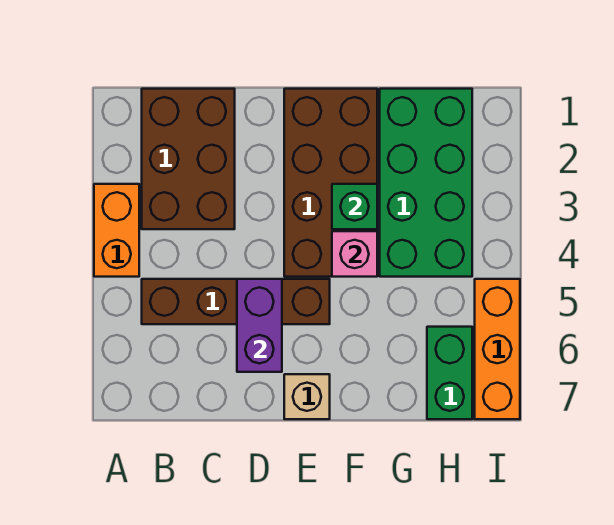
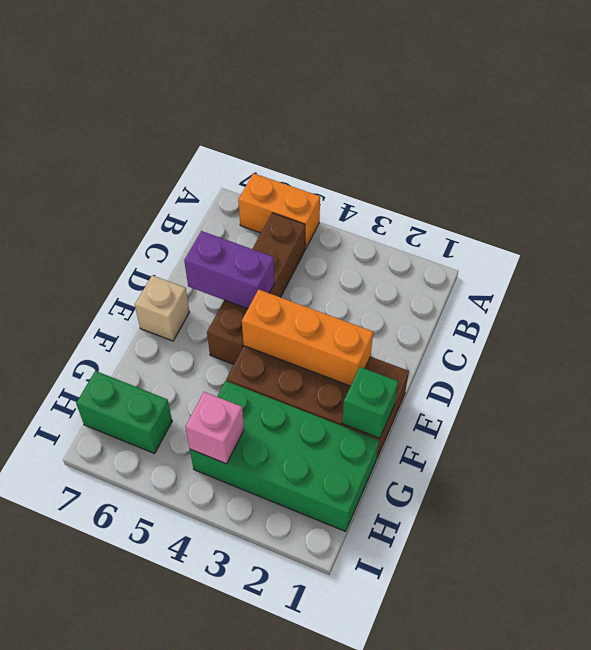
orange brick A3:A4 level 1 -> orange brick A5:A6 level 1
brown brick B1:C3 level 1 -> none
green brick F3 level 2 -> green brick F1 level 2
pink brick F4 level 2 -> pink brick H4 level 2
orange brick I5:I7 level 1 -> orange brick E2:E4 level 2

